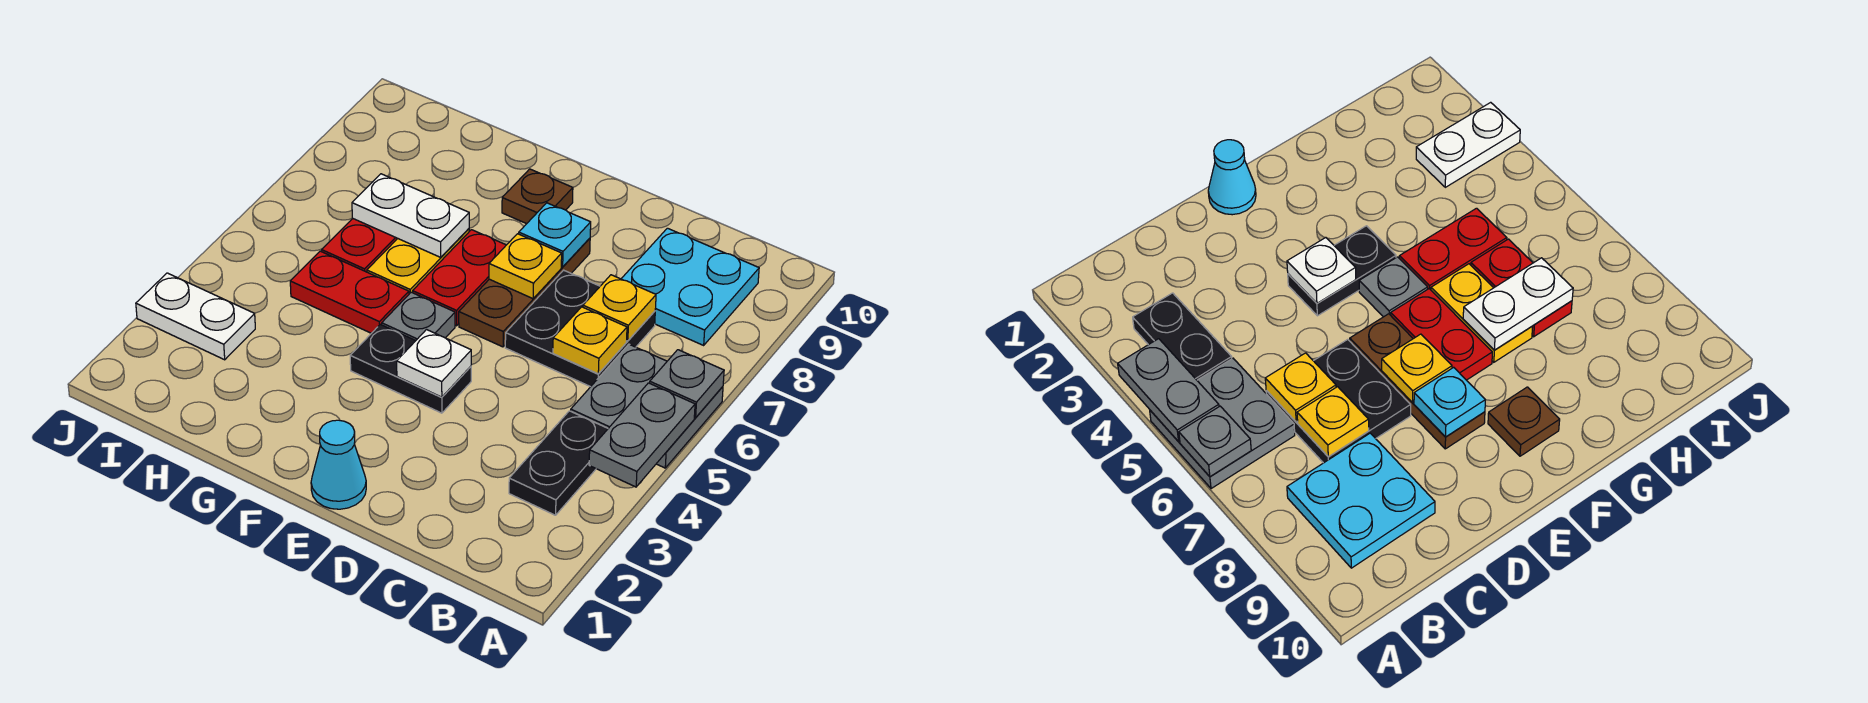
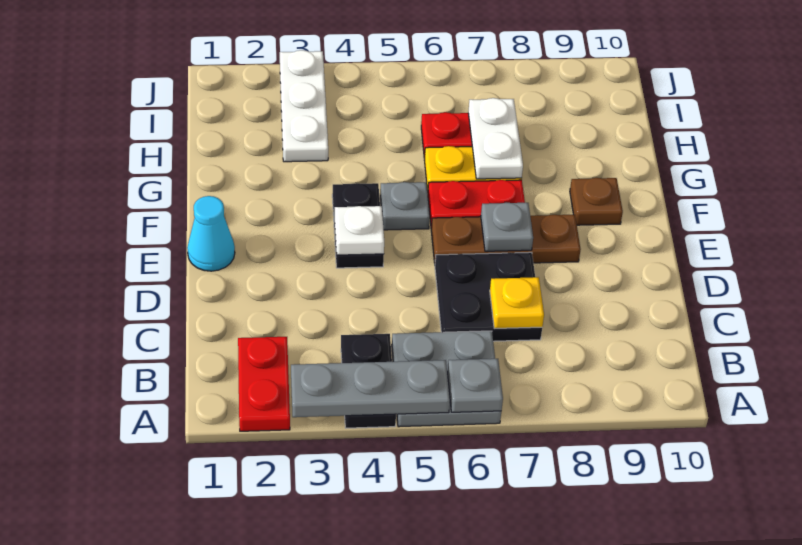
grey plate A4:A5 level 2 -> grey plate A3:A5 level 2
black plate B3:B4 level 1 -> black plate A4:B4 level 1
cyan plate B8:C9 level 1 -> none
yellow plate C6 level 2 -> none
yellow plate E7 level 2 -> grey plate E7 level 2
cyan plate E8 level 2 -> none
red plate G5:H5 level 1 -> red plate A2:B2 level 1
white plate I3:J3 level 1 -> white plate H3:J3 level 1

